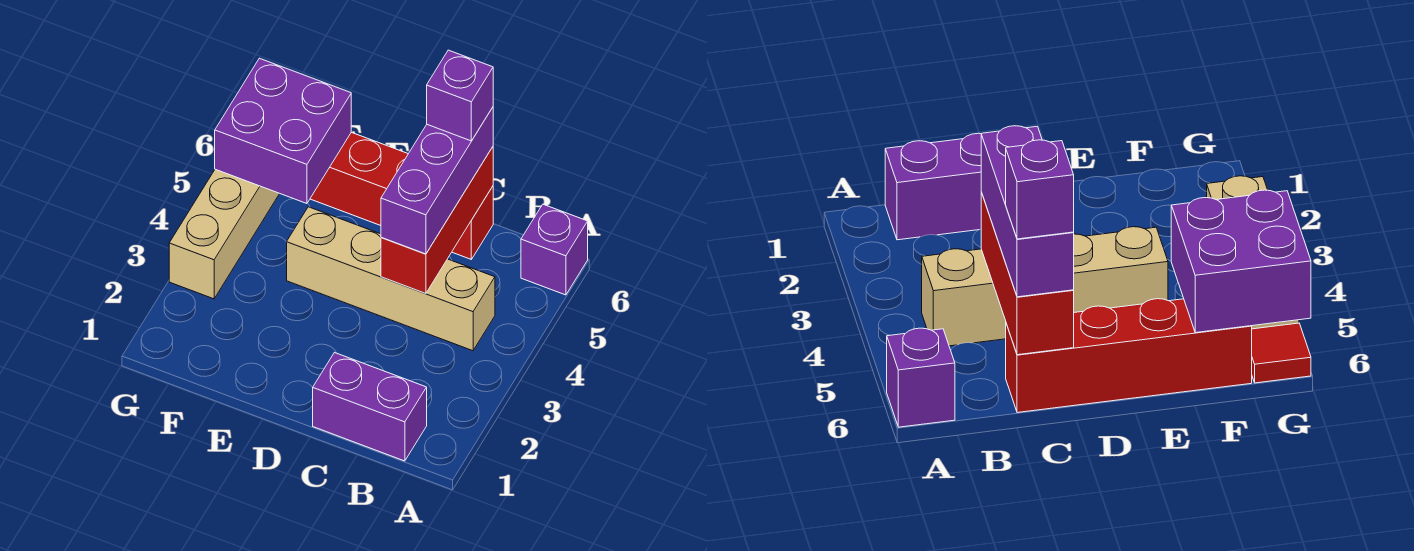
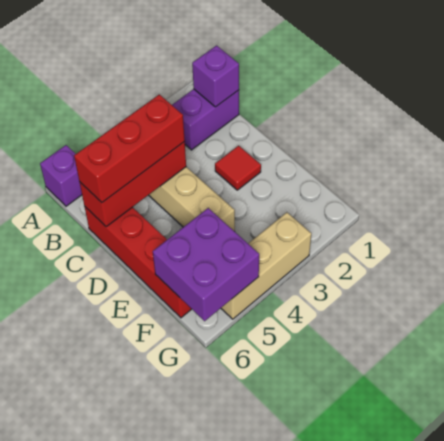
purple brick B1:C1 level 1 -> purple brick B1:B2 level 1
purple brick C4:C6 level 3 -> red brick C4:C6 level 3
purple brick C6 level 4 -> purple brick B1 level 2
red tile G6 level 1 -> red tile D2 level 1

